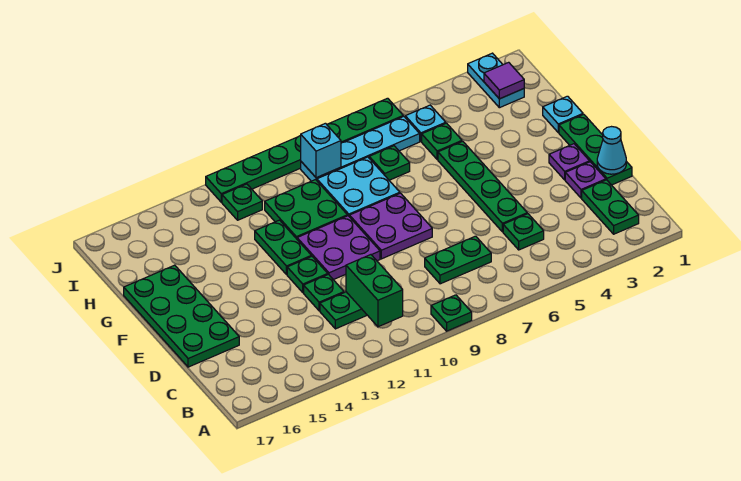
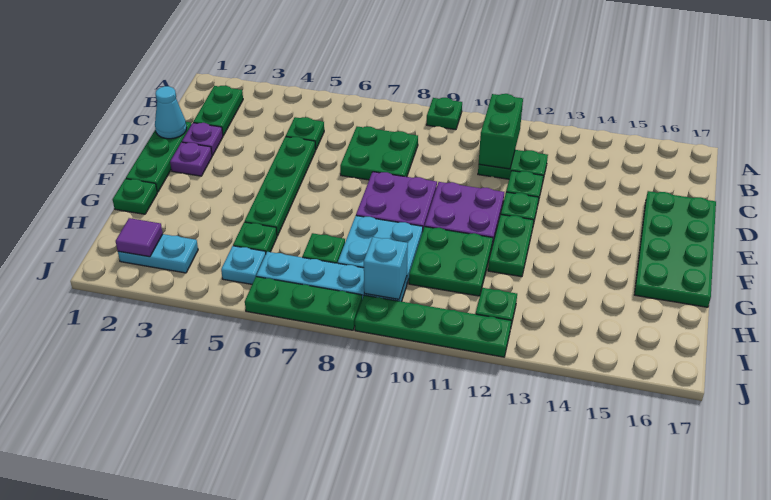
green plate C7:C8 level 1 -> green plate C7:D8 level 1
cyan plate G1 level 1 -> green plate G1 level 1
cyan plate I2:J2 level 1 -> cyan plate I2:I3 level 1

